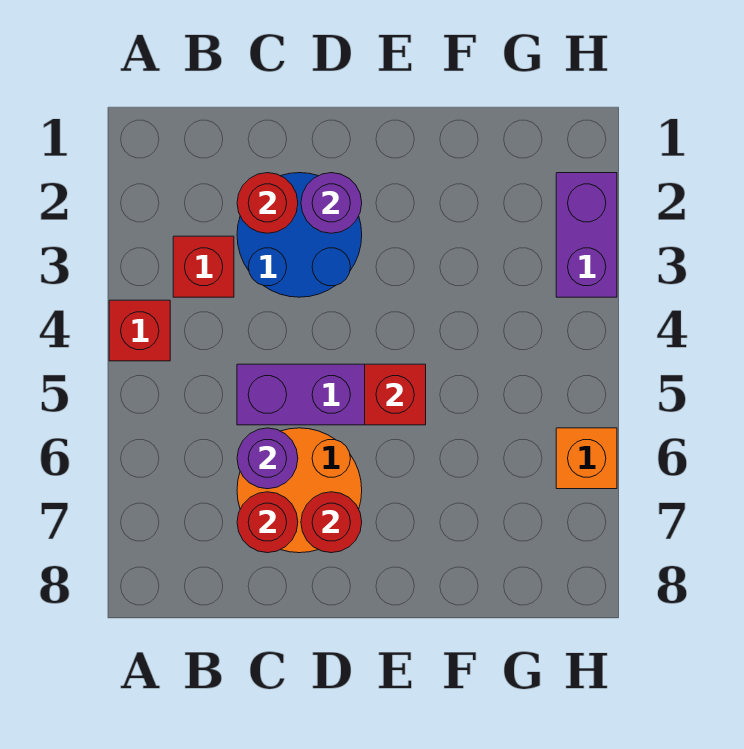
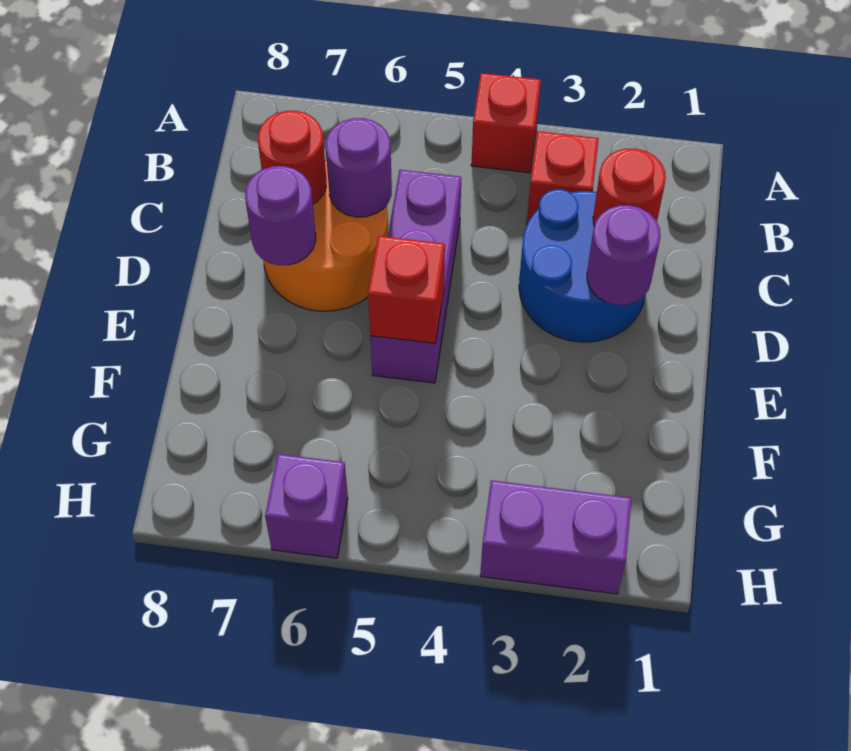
red round brick D7 level 2 -> purple round brick D7 level 2
orange brick H6 level 1 -> purple brick H6 level 1

